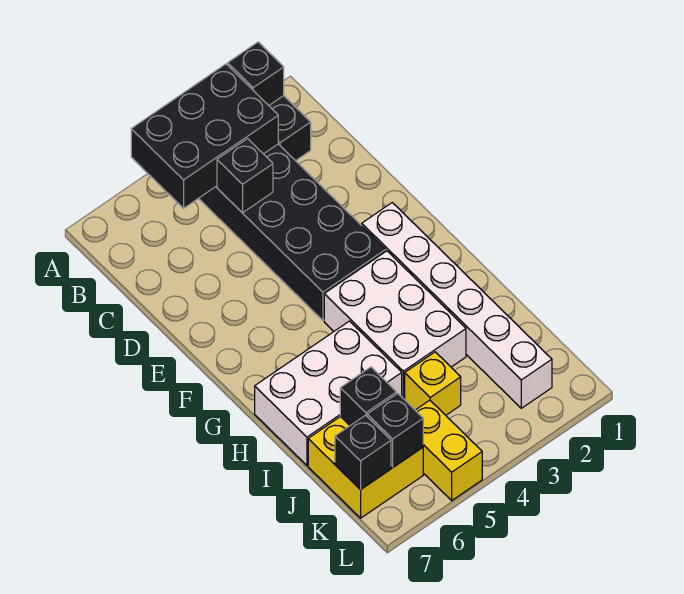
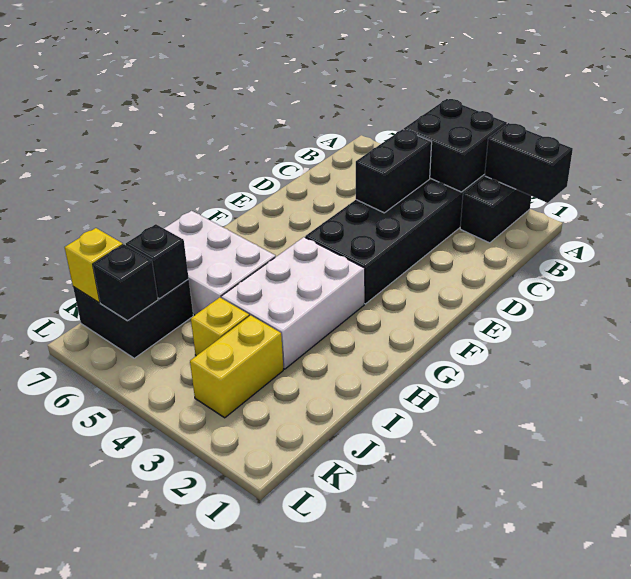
black brick A2 level 2 -> black brick A1:A2 level 2
black brick A3:B5 level 2 -> black brick A3:B4 level 2
black brick C4 level 2 -> black brick C4:D4 level 2
white brick F2:K2 level 1 -> none
yellow brick J6:K7 level 1 -> black brick J6:K7 level 1
yellow brick K5:L5 level 1 -> yellow brick J3:K3 level 1
black brick K7 level 2 -> yellow brick K7 level 2

